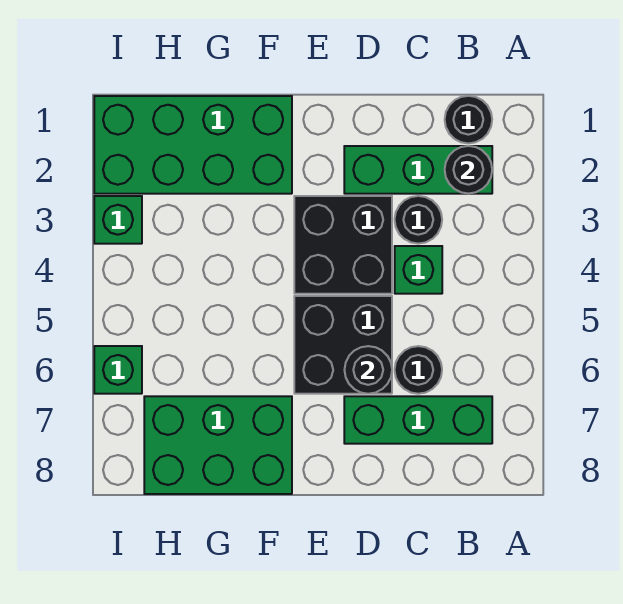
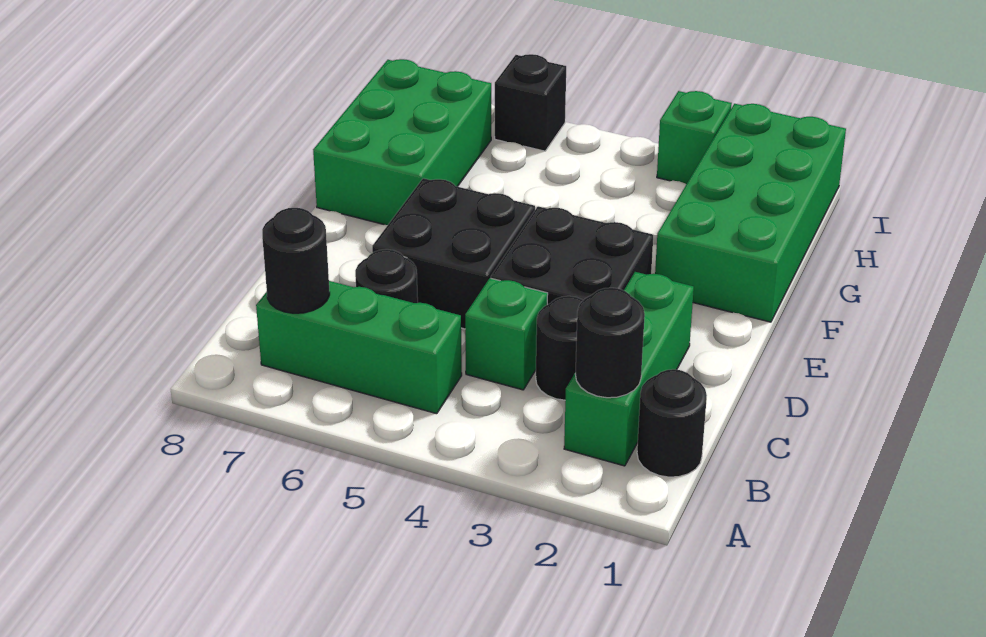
green brick B7:D7 level 1 -> green brick B5:B7 level 1
black round brick D6 level 2 -> black round brick B7 level 2
green brick I6 level 1 -> black brick I6 level 1

